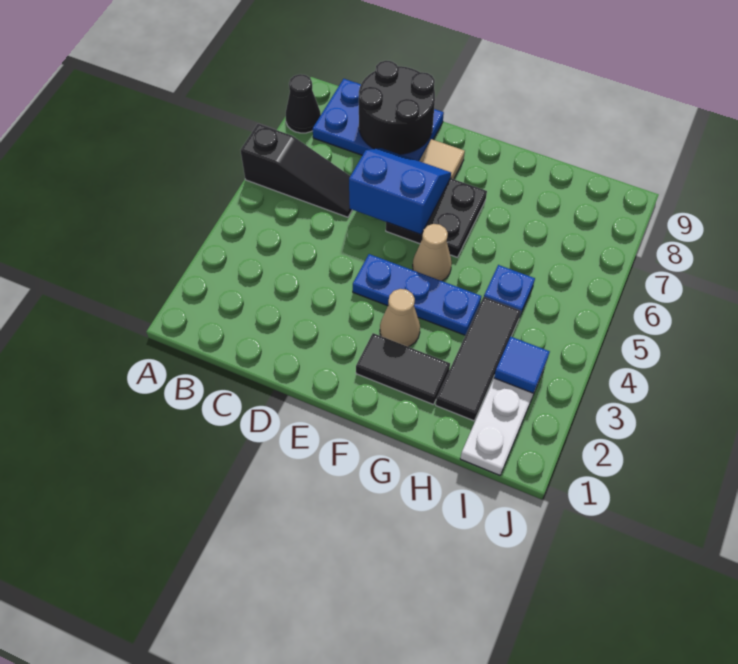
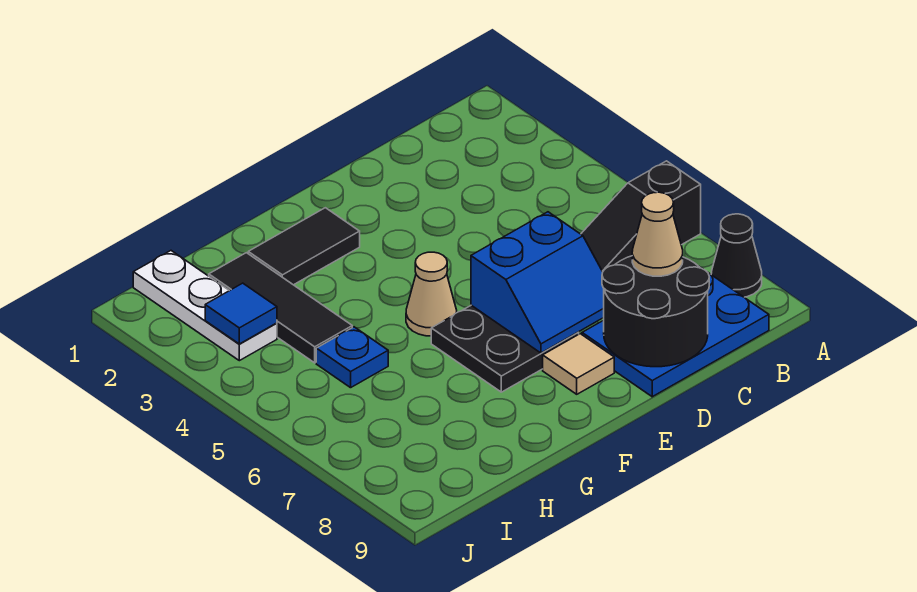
blue plate E4:G4 level 1 -> none
tan cone F3 level 1 -> tan cone C8 level 3

